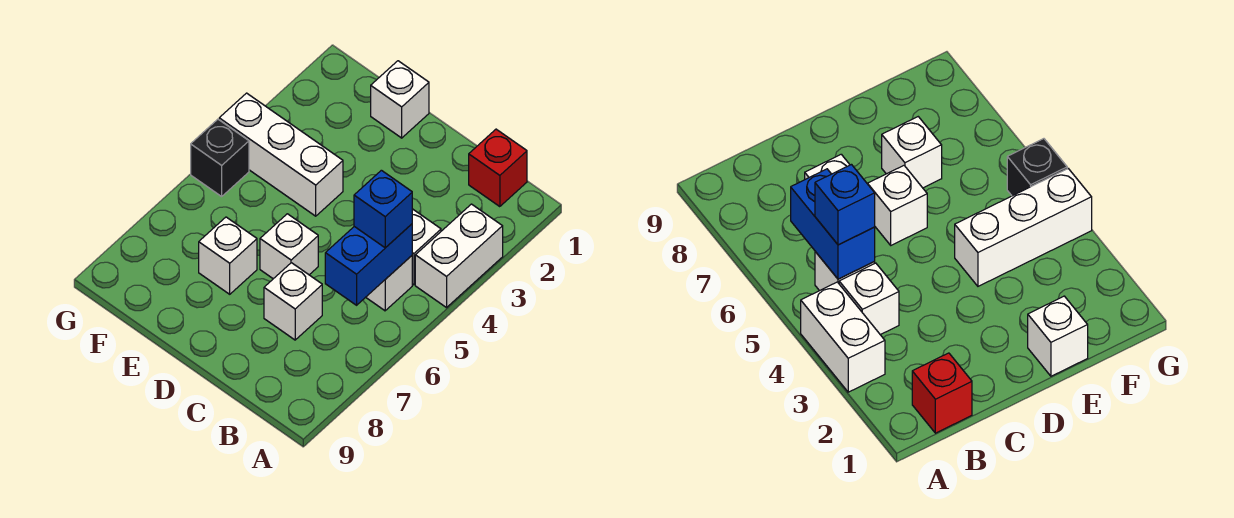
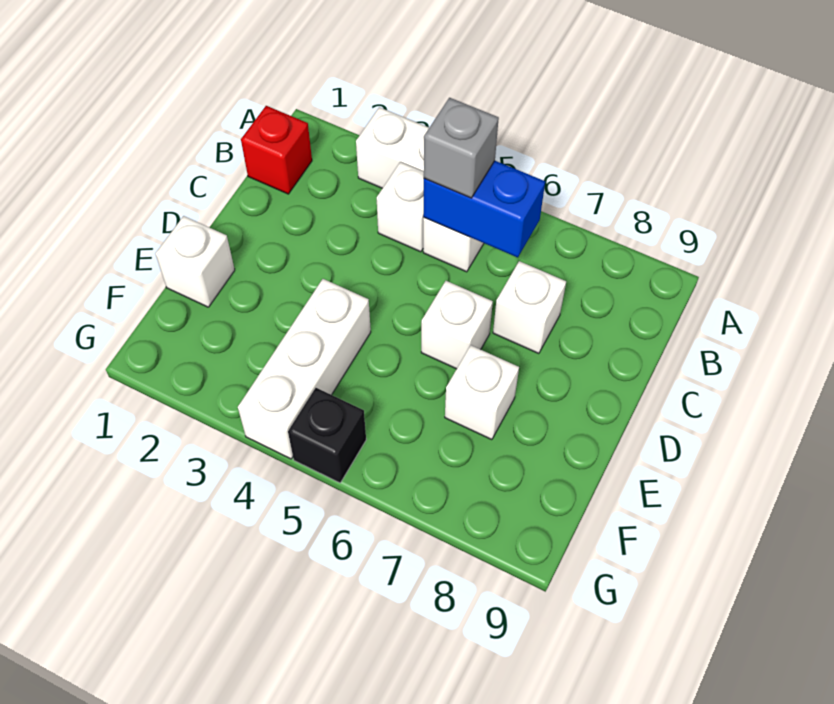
blue brick B5 level 3 -> grey brick B5 level 3

